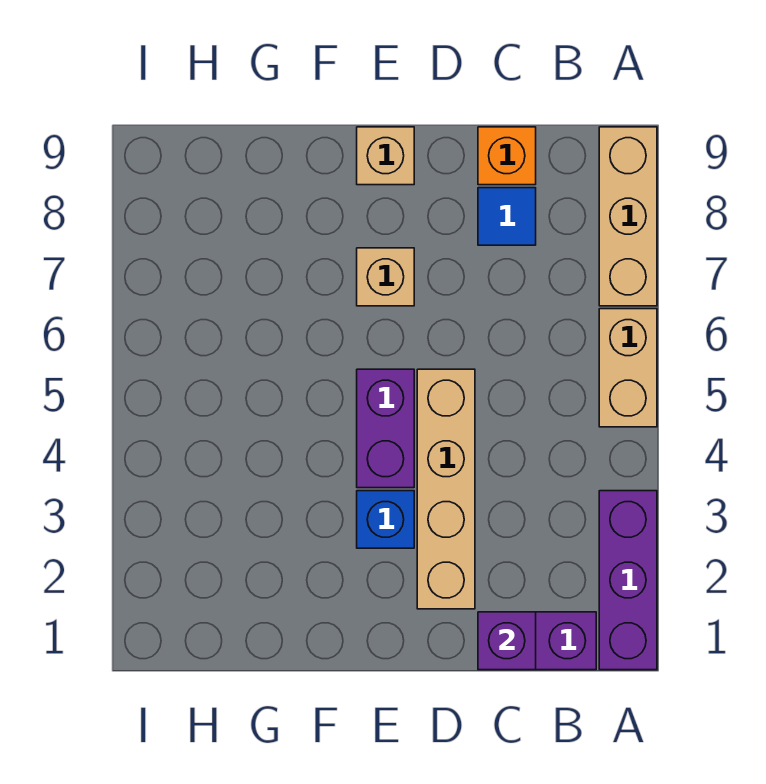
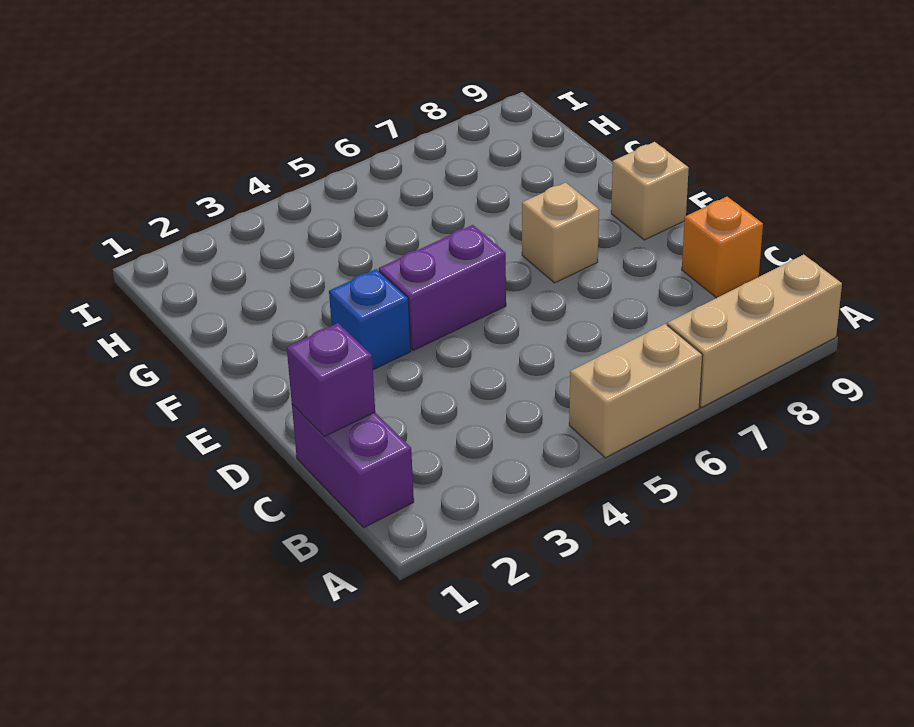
purple brick A1:A3 level 1 -> none
blue tile C8 level 1 -> none
tan brick D2:D5 level 1 -> none

